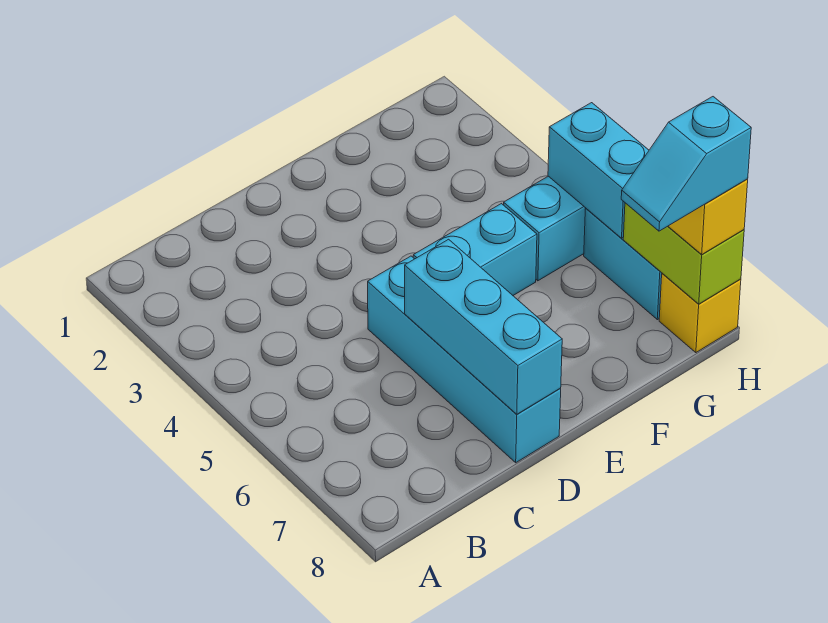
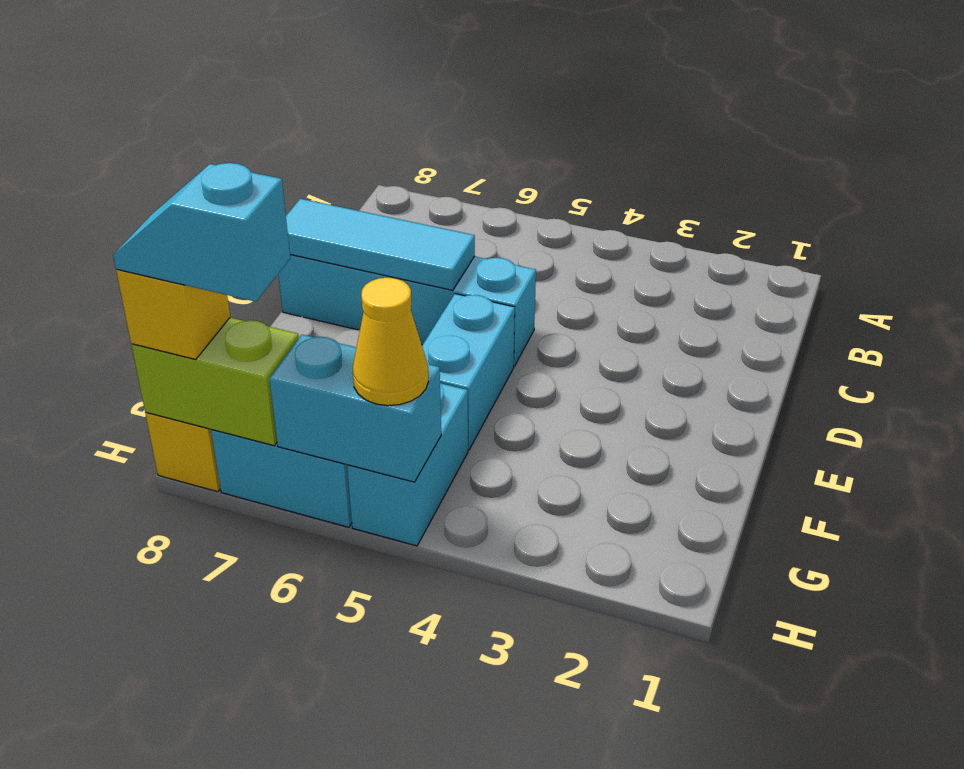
cyan brick D6:D8 level 2 -> cyan tile D6:D8 level 2
cyan slope G8:H8 level 4 top H -> cyan slope H7:H8 level 4 top 7
none -> yellow cone H5 level 3

